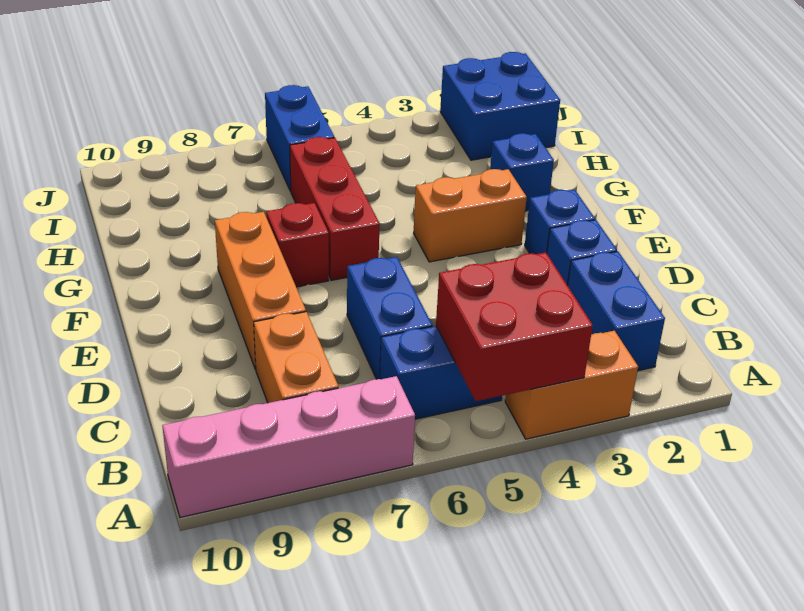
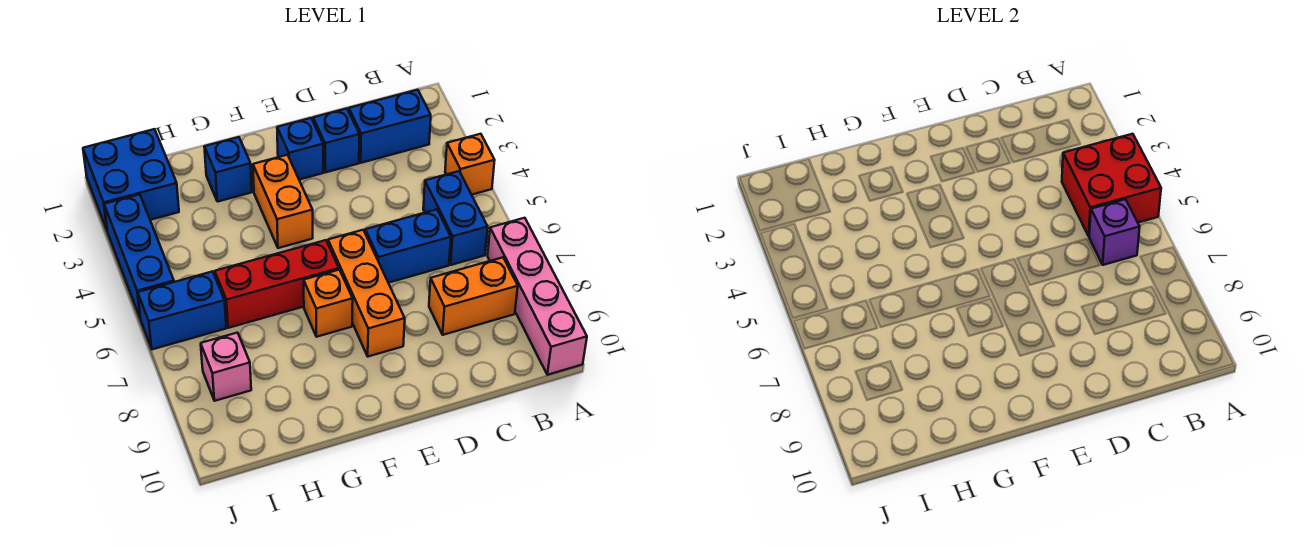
orange brick A3:A4 level 1 -> orange brick A4 level 1
none -> purple brick B6 level 2
orange brick D8:F8 level 1 -> orange brick E6:E8 level 1
red brick F7 level 1 -> orange brick F7 level 1
none -> pink brick I8 level 1
none -> blue brick J3:J5 level 1

